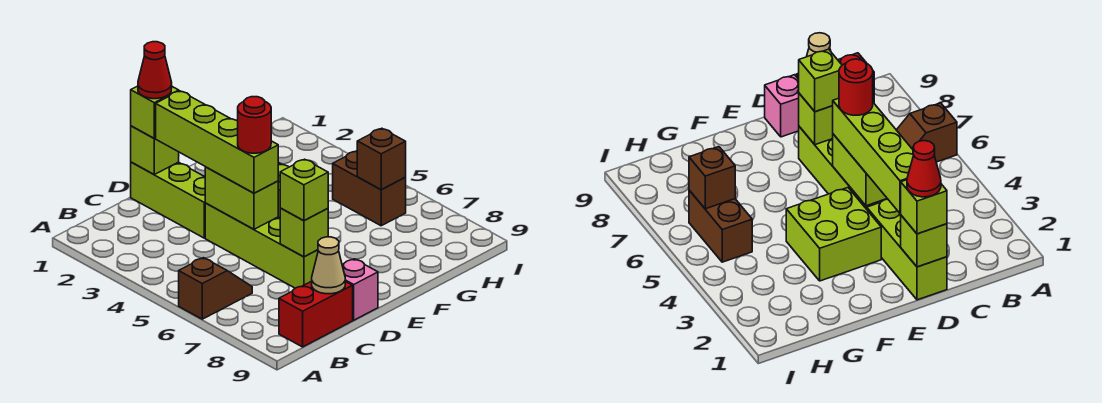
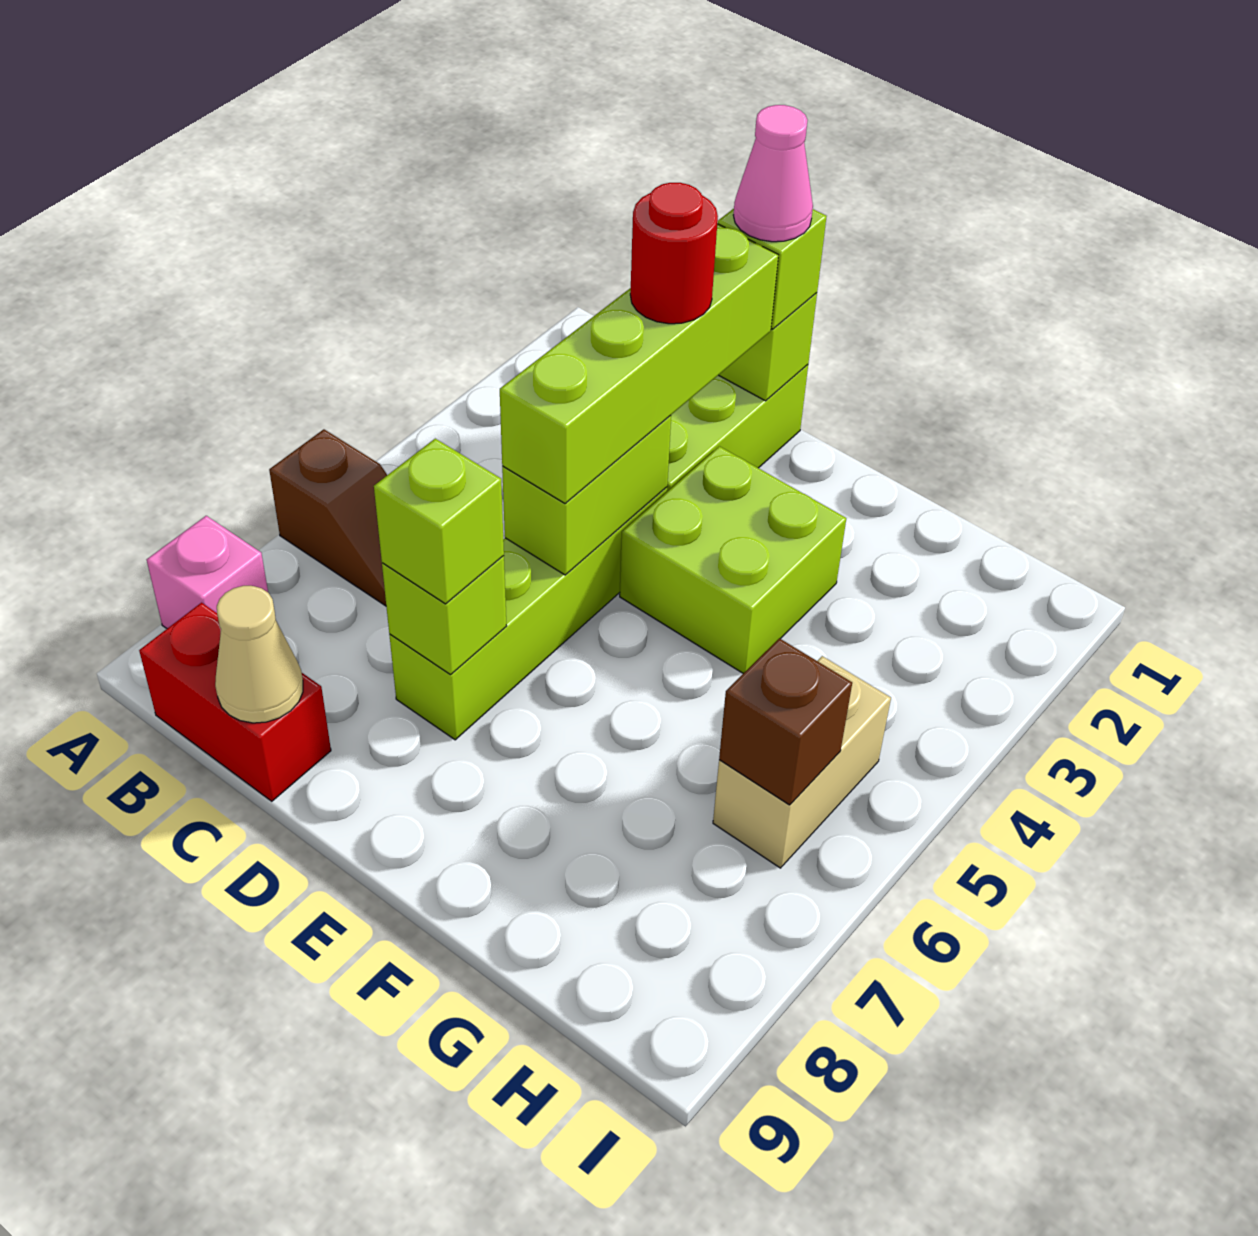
red cone D1 level 4 -> pink cone D1 level 4
red round brick D5 level 4 -> red round brick D3 level 4
pink brick D9 level 1 -> pink brick A8 level 1
brown brick H5:H6 level 1 -> tan brick H5:H6 level 1

